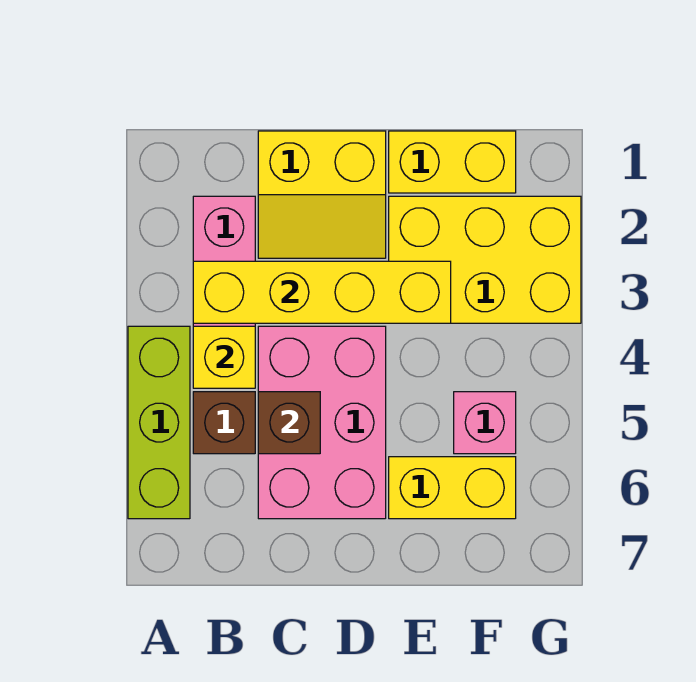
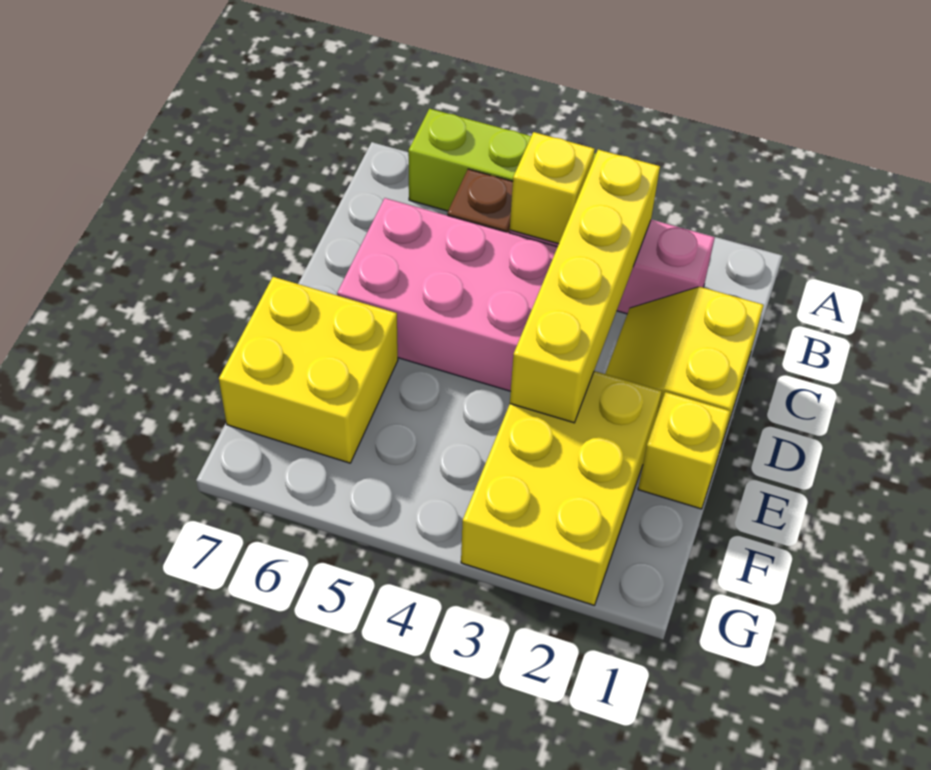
brown brick C5 level 2 -> none
yellow brick E1:F1 level 1 -> yellow brick E1 level 1
yellow brick E6:F6 level 1 -> yellow brick E6:F7 level 1
pink brick F5 level 1 -> none

